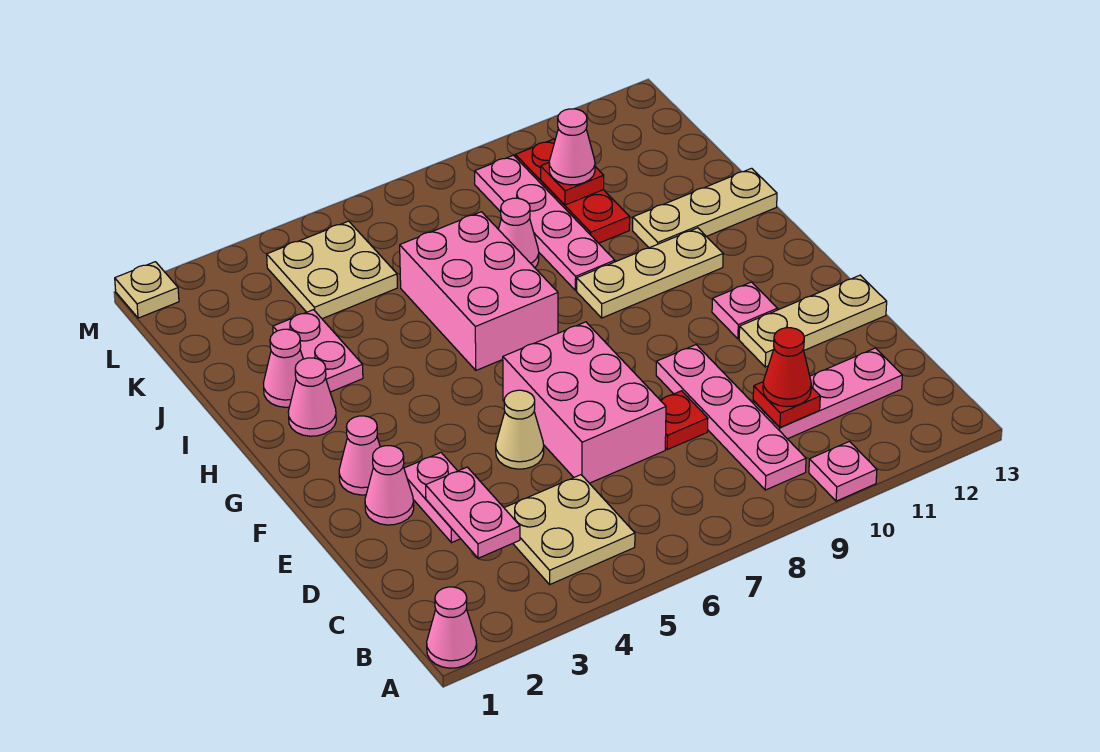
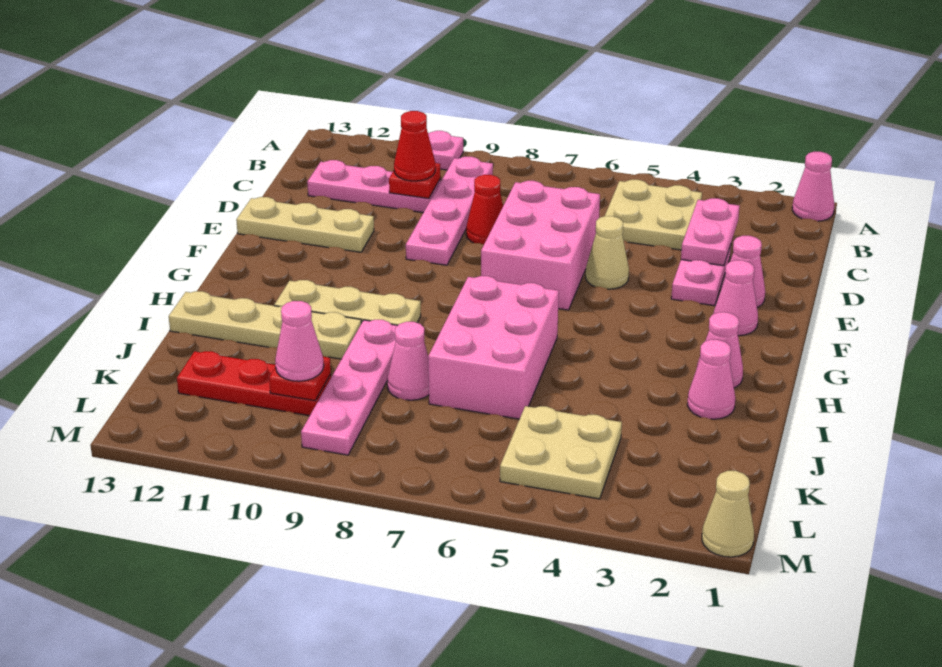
red plate D8 level 1 -> red cone D8 level 1
pink plate F11 level 1 -> none
pink plate I3:J3 level 1 -> none
tan plate I11:I13 level 1 -> tan plate I10:I13 level 1
red plate J10:L10 level 1 -> red plate K10:K12 level 1
tan plate M1 level 1 -> tan cone M1 level 1

